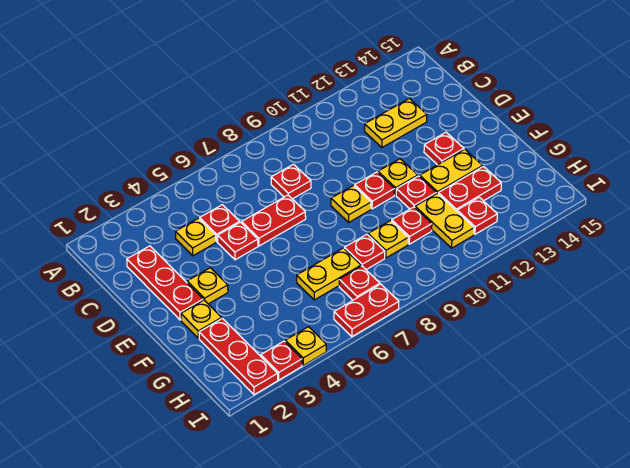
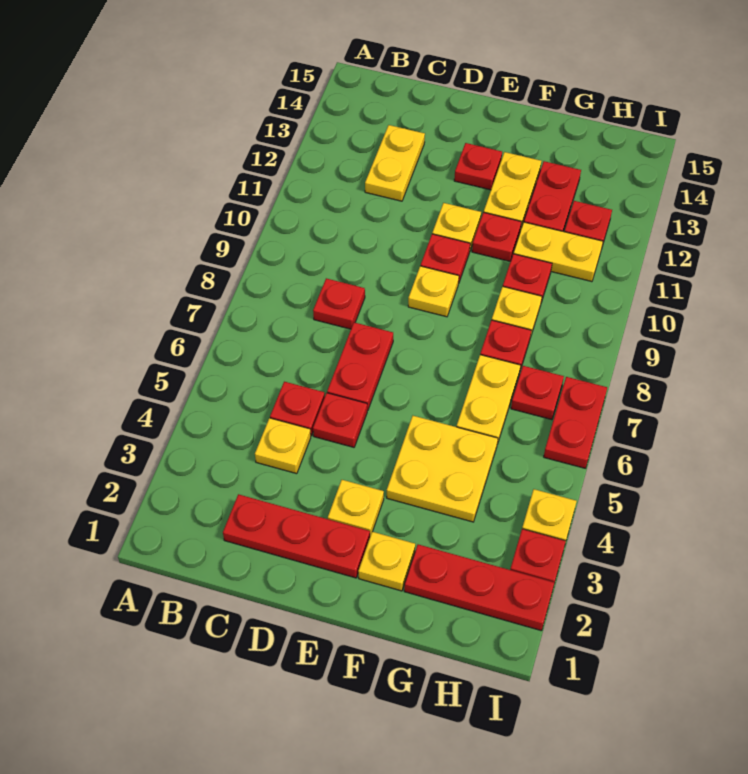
none -> yellow plate F4:G5 level 1

